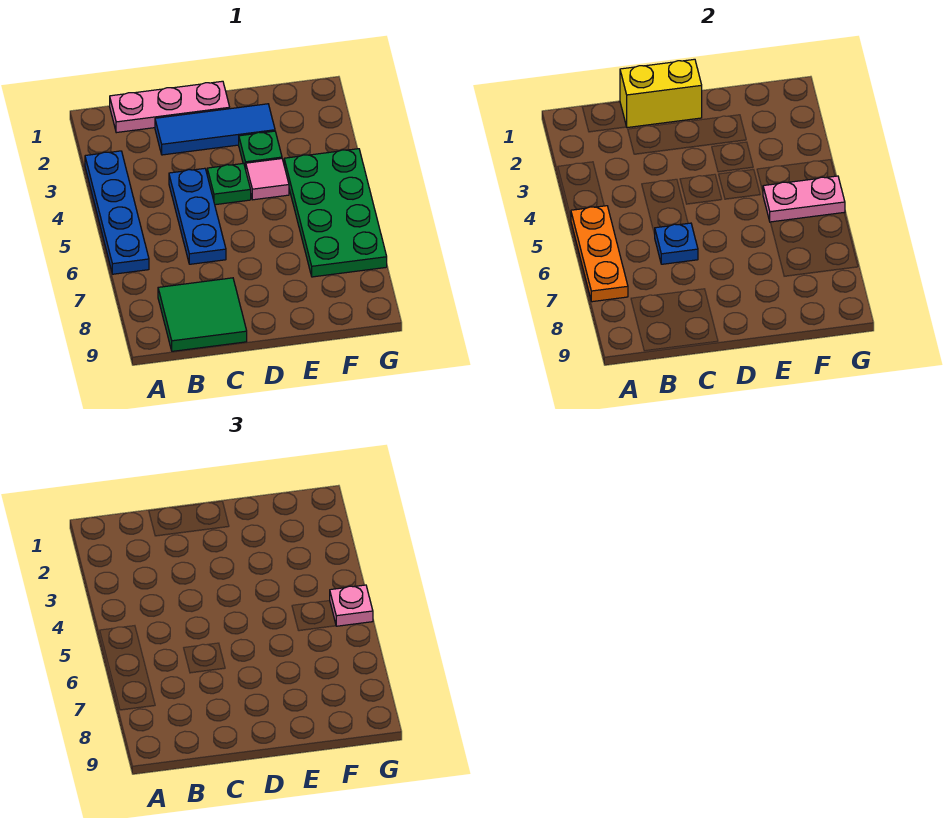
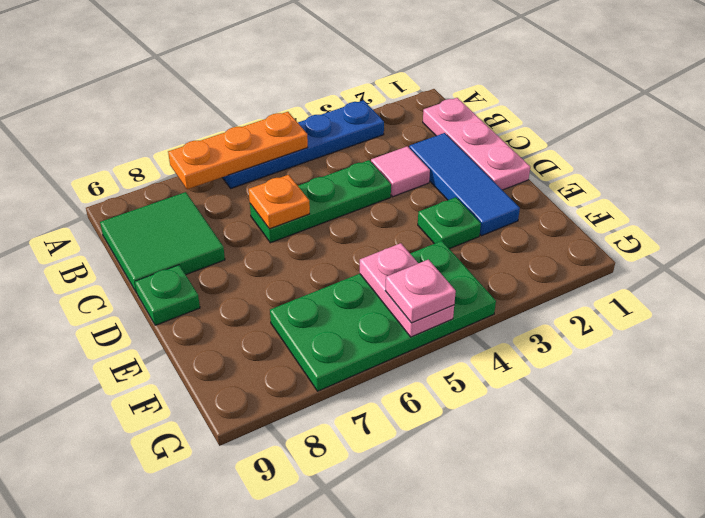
yellow brick C1:D1 level 2 -> none
blue plate C4:C6 level 1 -> green plate C4:C6 level 1
blue plate C6 level 2 -> orange plate C6 level 2
green plate D4 level 1 -> green plate D9 level 1
pink tile E4 level 1 -> pink tile C3 level 1

